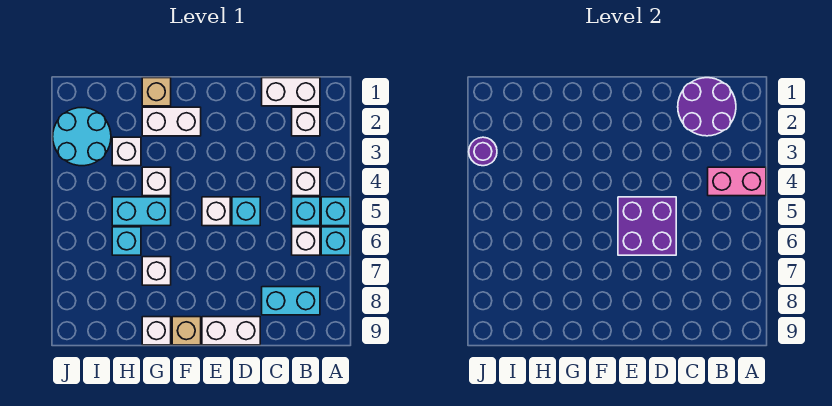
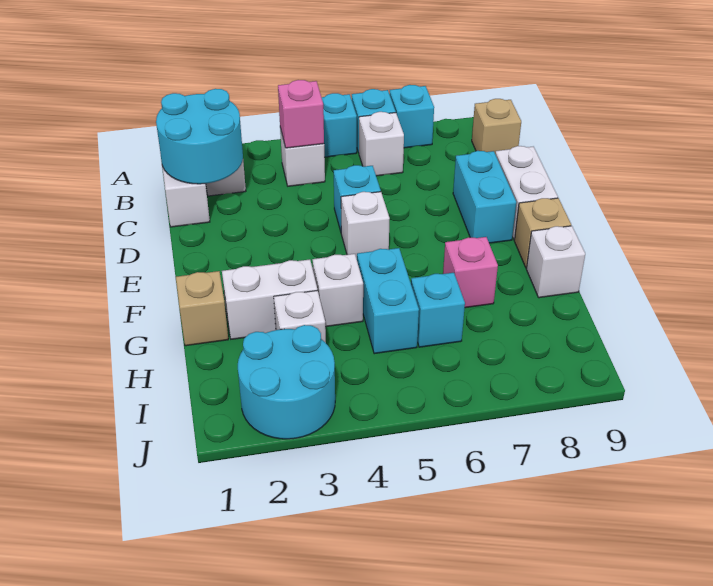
pink brick A4:B4 level 2 -> pink brick B4 level 2
purple round brick B1:C2 level 2 -> cyan round brick B1:C2 level 2
cyan brick B5 level 1 -> cyan brick A7 level 1
cyan brick B8:C8 level 1 -> cyan brick D8:E8 level 1
none -> tan brick B9 level 1
purple brick D5:E6 level 2 -> none
white brick F2:G2 level 1 -> white brick G2:G3 level 1
white brick G7 level 1 -> pink brick G7 level 1
purple round brick J3 level 2 -> none

